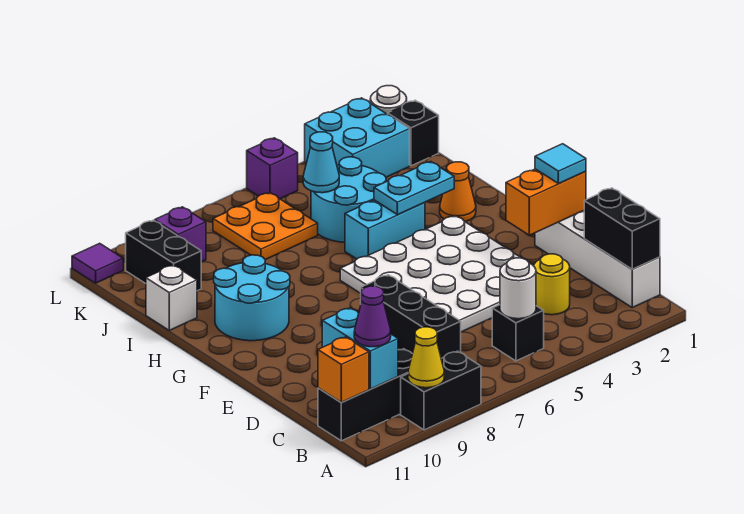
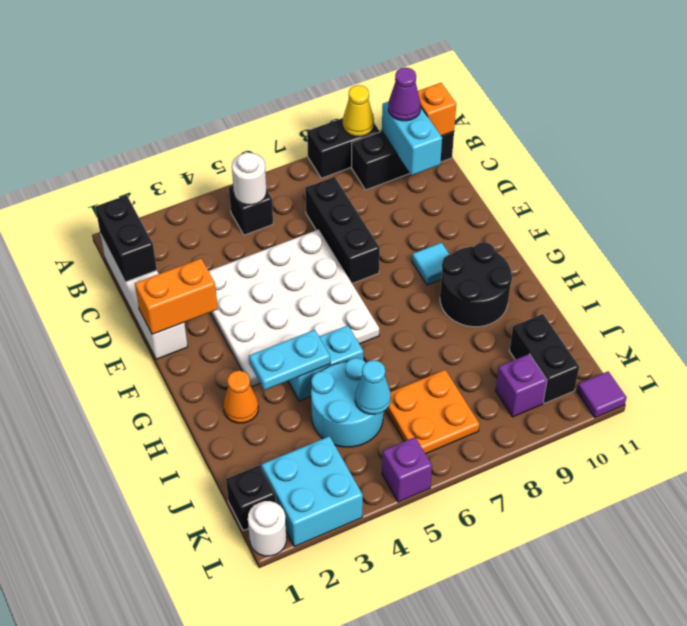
yellow round brick C3 level 1 -> none
cyan tile E1 level 3 -> cyan tile F9 level 1
cyan round brick G9:H10 level 1 -> black round brick G9:H10 level 1
white brick I11 level 1 -> none

